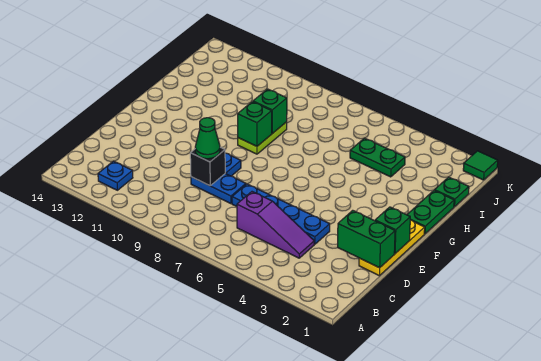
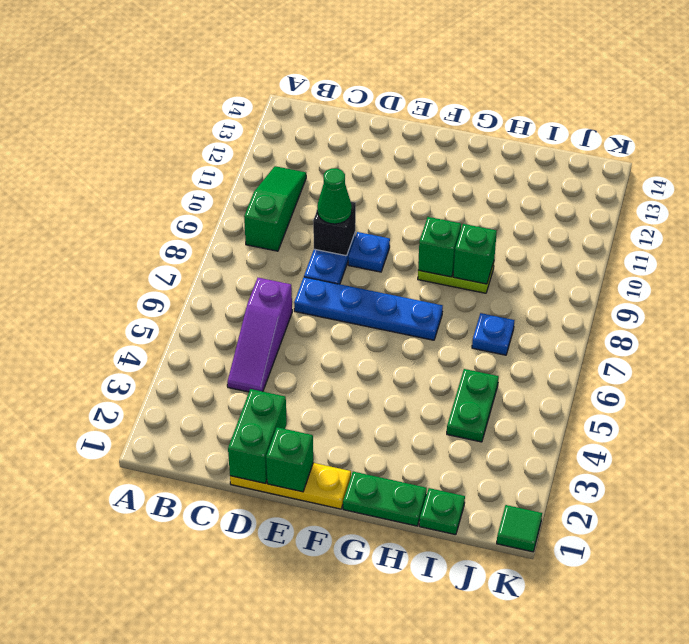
none -> green slope B9:B11 level 1 top 9
blue plate B12 level 1 -> blue plate I7 level 1
blue plate D4:D7 level 1 -> blue plate D7:G7 level 1

